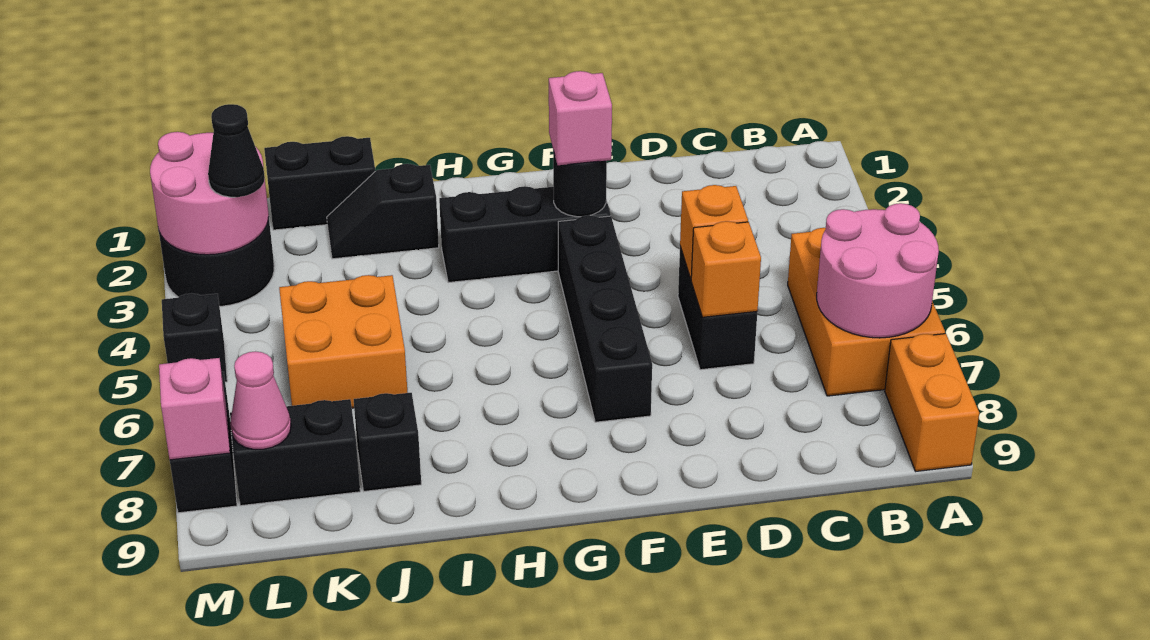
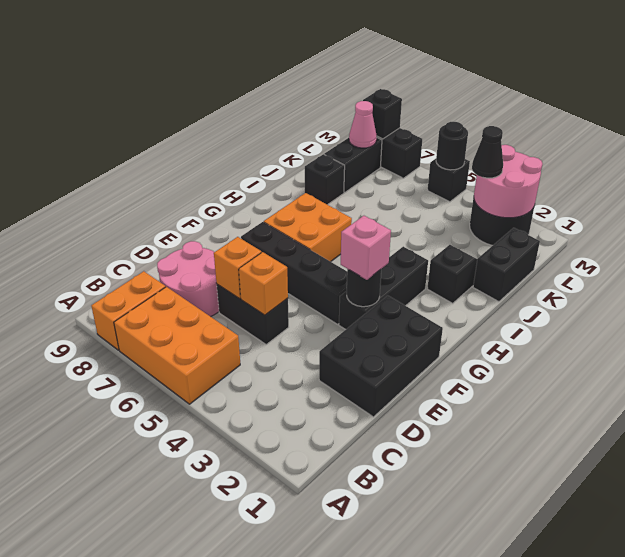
pink round brick A6:B7 level 2 -> pink round brick C7:D8 level 1
orange brick A8:A9 level 1 -> orange brick A8:B8 level 1
none -> black brick D1:F2 level 1
orange brick J5:K6 level 1 -> orange brick G6:H7 level 1
none -> black round brick M5 level 2
pink brick M8 level 2 -> black brick M8 level 2

